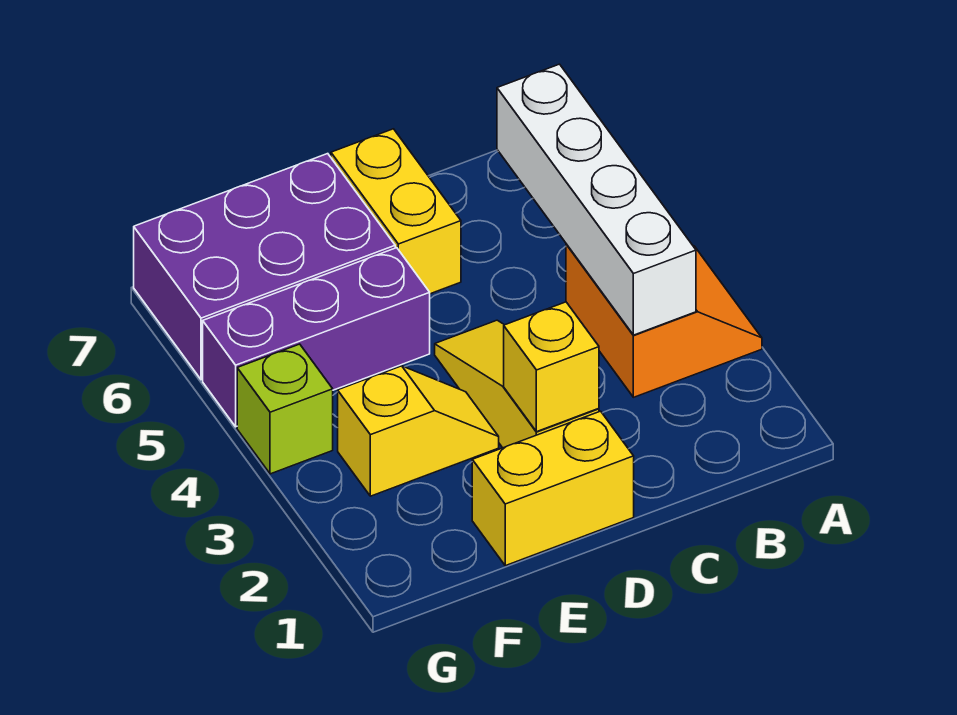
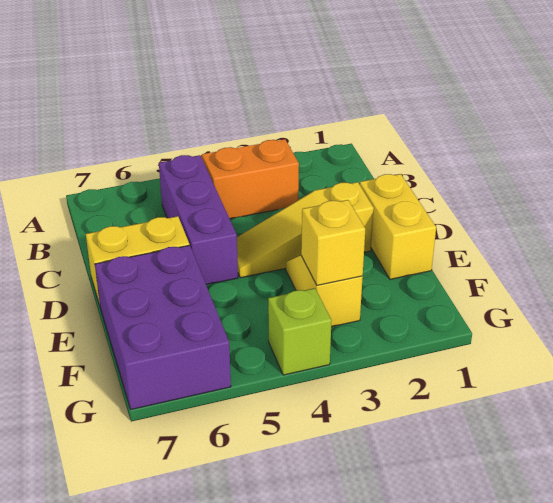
white brick B3:B6 level 2 -> none
yellow brick D2 level 2 -> yellow brick F3 level 2
purple brick E5:G5 level 1 -> purple brick B5:D5 level 1

